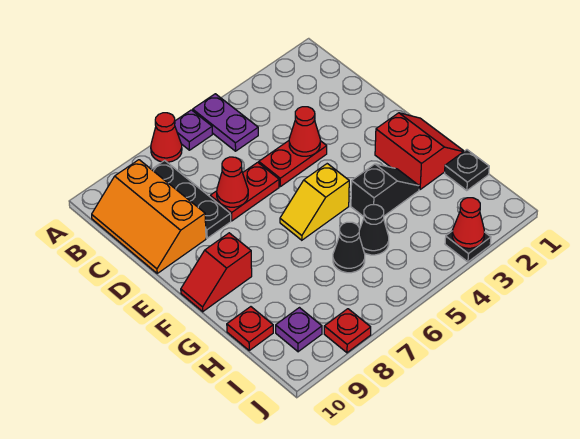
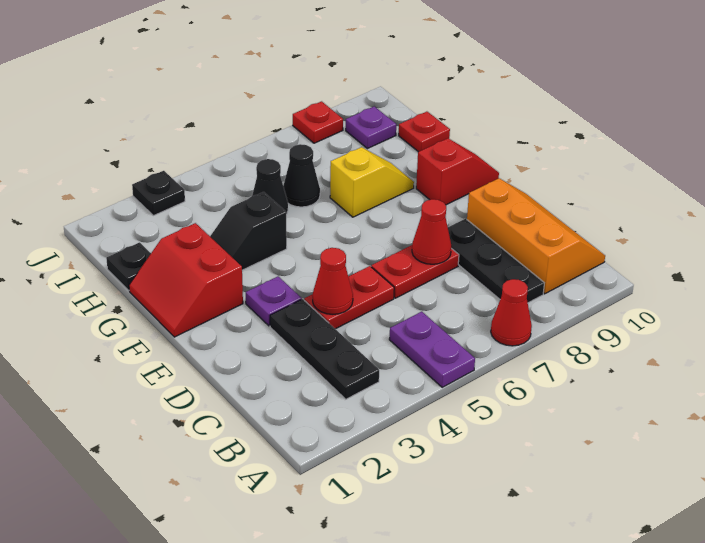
purple plate A6 level 1 -> purple plate E3 level 1
none -> black plate B3:D3 level 1
yellow slope F5:F6 level 1 top 5 -> yellow slope G7:G8 level 1 top 7
red cone J3 level 2 -> none

